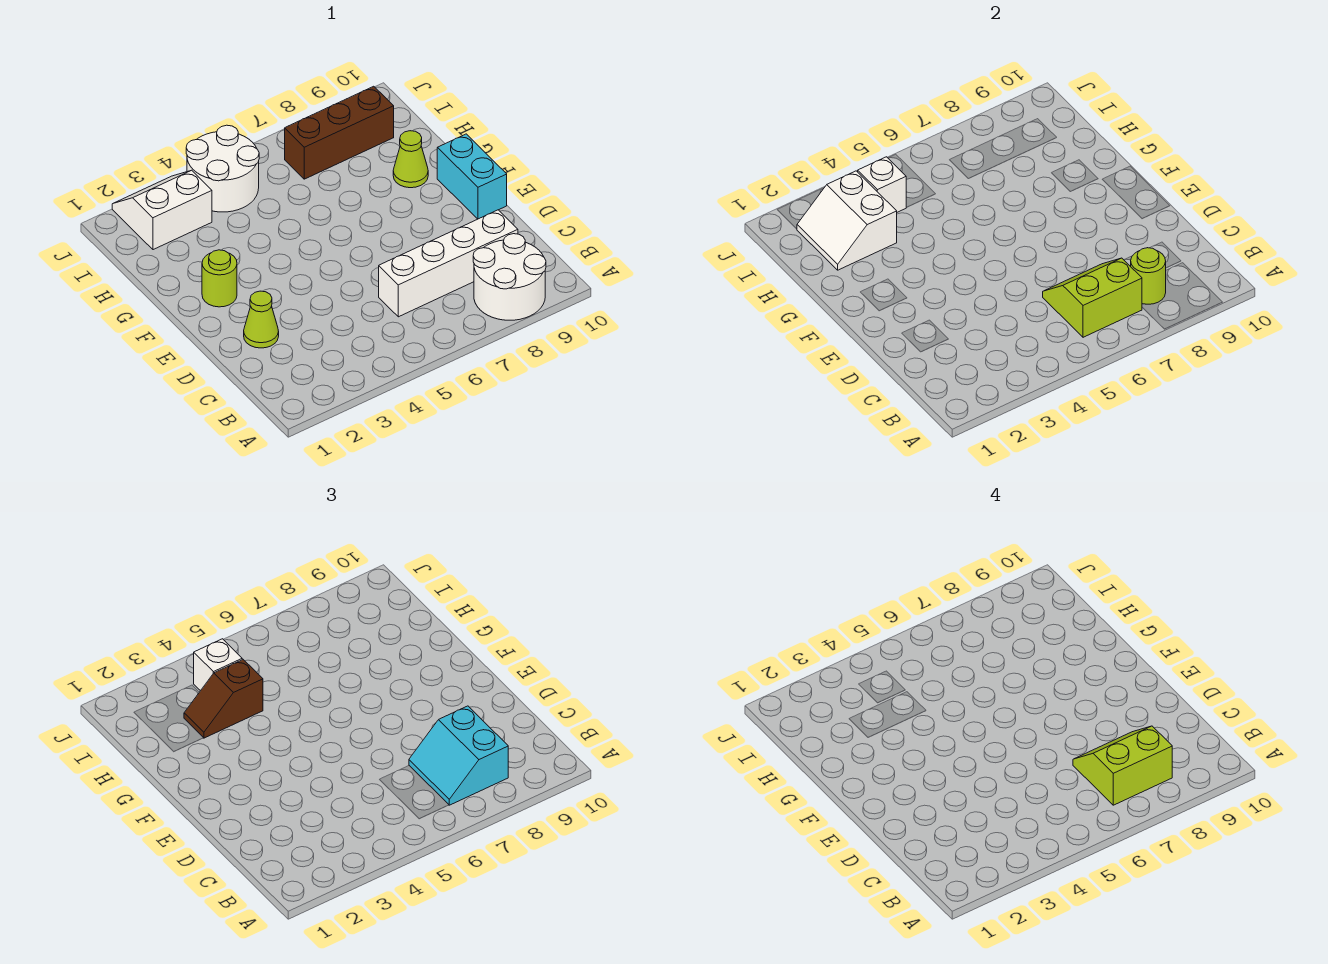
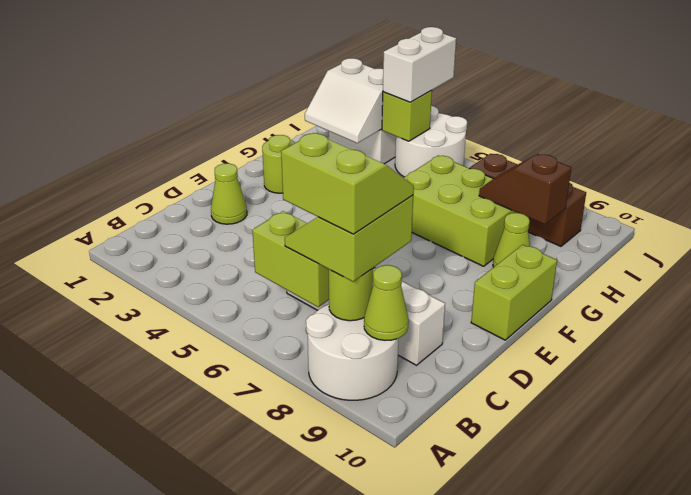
cyan slope B7:C8 level 3 top 8 -> lime slope B7:C8 level 3 top 8
none -> lime cone B9 level 2
cyan brick E10:F10 level 1 -> lime brick E10:F10 level 1
none -> lime brick G6:H8 level 1
white slope H2:I3 level 2 top 3 -> white slope H2:I3 level 2 top I
brown slope H3:H4 level 3 top 4 -> brown slope H8:H9 level 2 top 9
white brick I4 level 2 -> lime brick I4 level 2
white brick I4 level 3 -> white brick I4:J4 level 3

